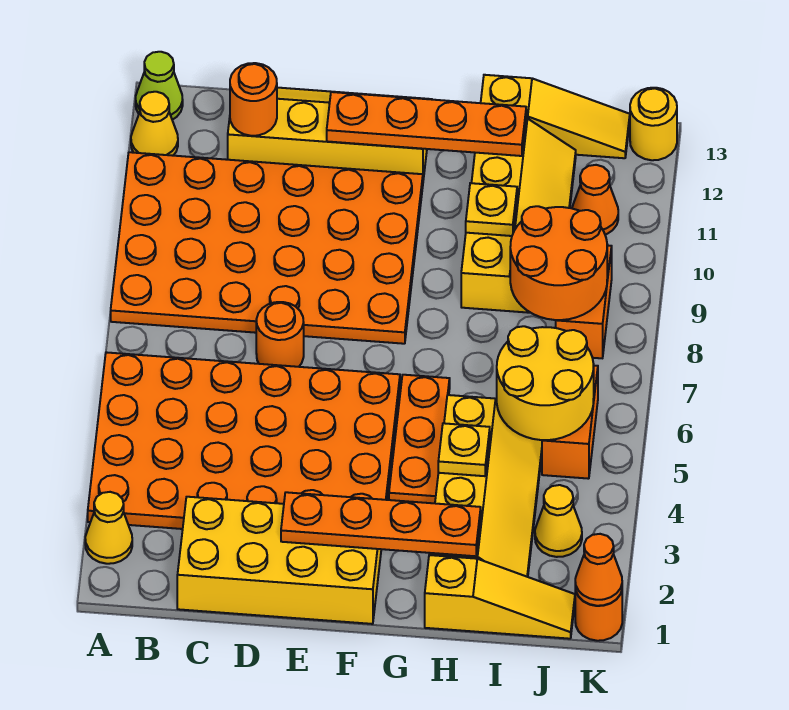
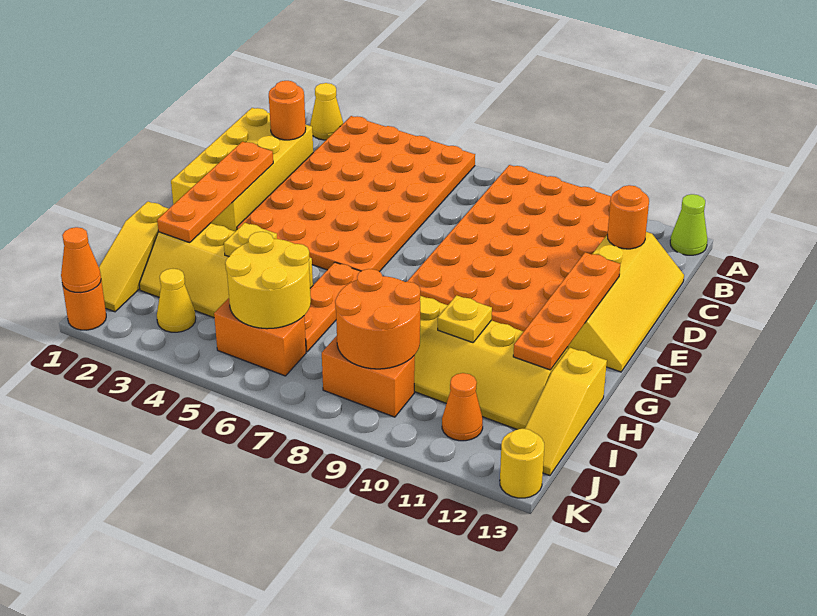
yellow cone A12 level 1 -> none
orange round brick D7 level 1 -> orange round brick C2 level 2
orange plate G4:G6 level 1 -> orange plate G6:I6 level 1

